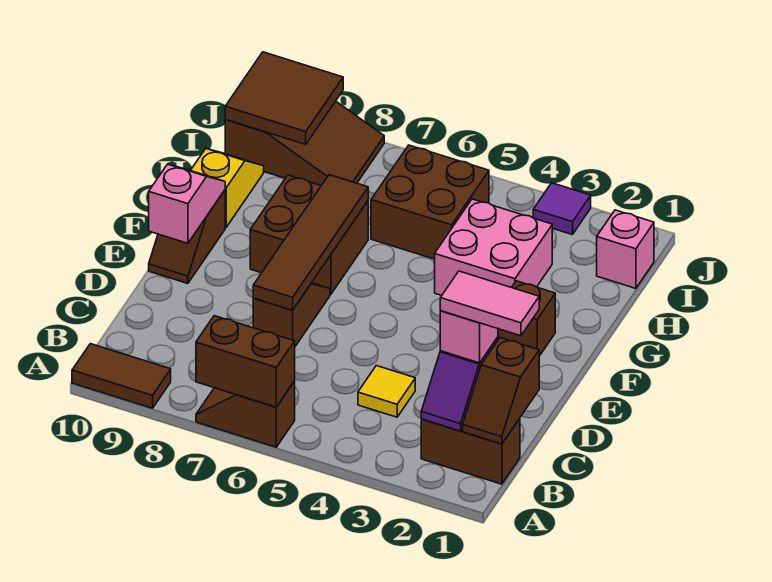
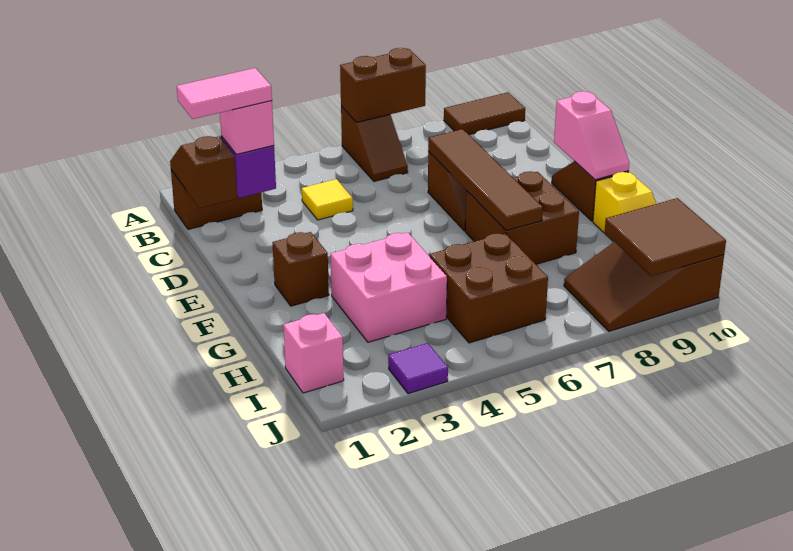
brown slope A6:A7 level 1 top 6 -> brown slope A6:B6 level 1 top A

